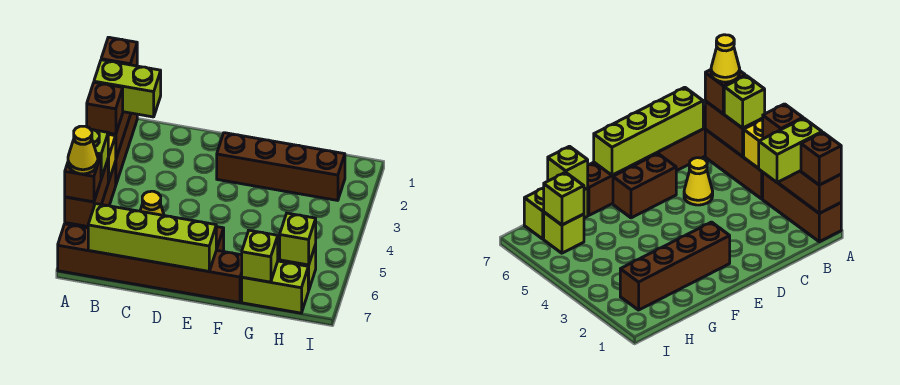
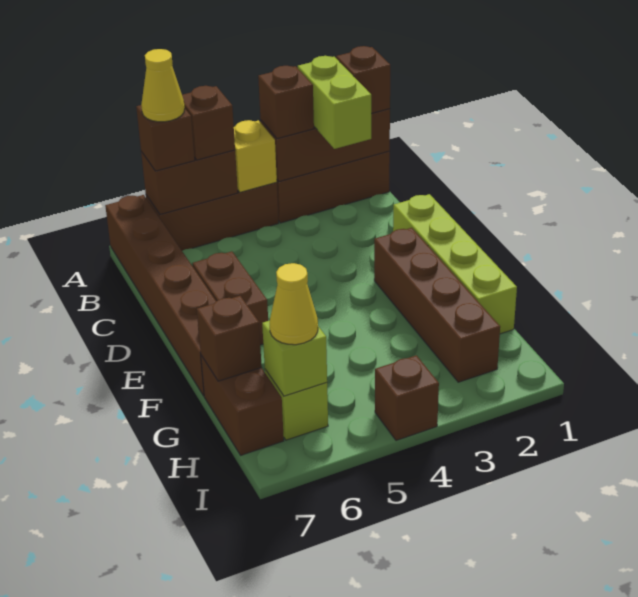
lime brick A5 level 3 -> brown brick A5 level 3
lime brick B7:E7 level 2 -> lime brick D1:G1 level 1
yellow cone C5 level 1 -> yellow cone H6 level 3
lime brick G7:H7 level 1 -> brown brick G7:H7 level 1
lime brick G7 level 2 -> brown brick G7 level 2
none -> brown brick I4 level 1

